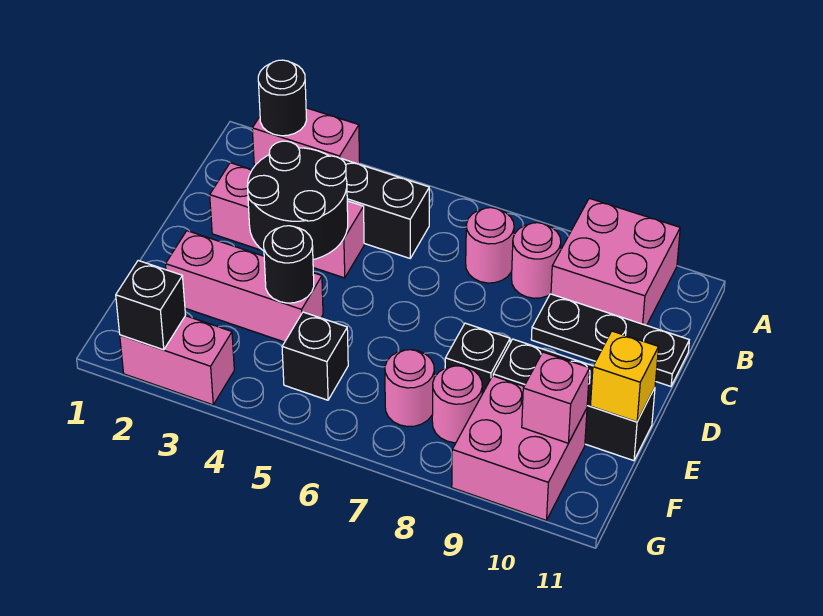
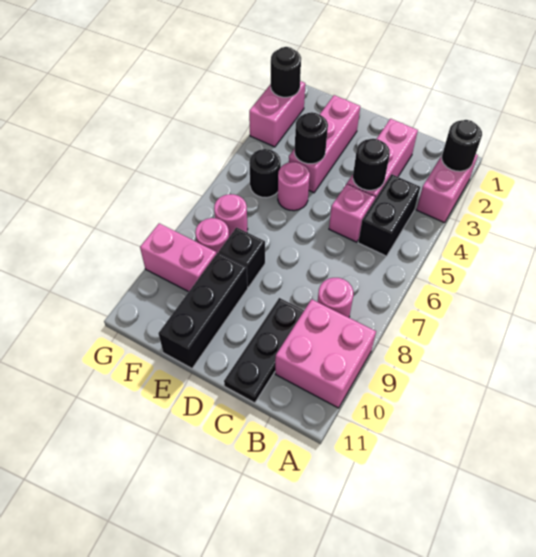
pink round brick B7 level 1 -> pink round brick E5 level 1
black round brick C3:D4 level 2 -> black round brick C4 level 2
yellow brick E11 level 2 -> none
black brick F5 level 1 -> black round brick F5 level 1
pink brick F9:G10 level 1 -> pink brick F9:G9 level 1
pink brick F10 level 2 -> pink brick C5 level 1
black brick G2 level 2 -> black round brick G2 level 2

